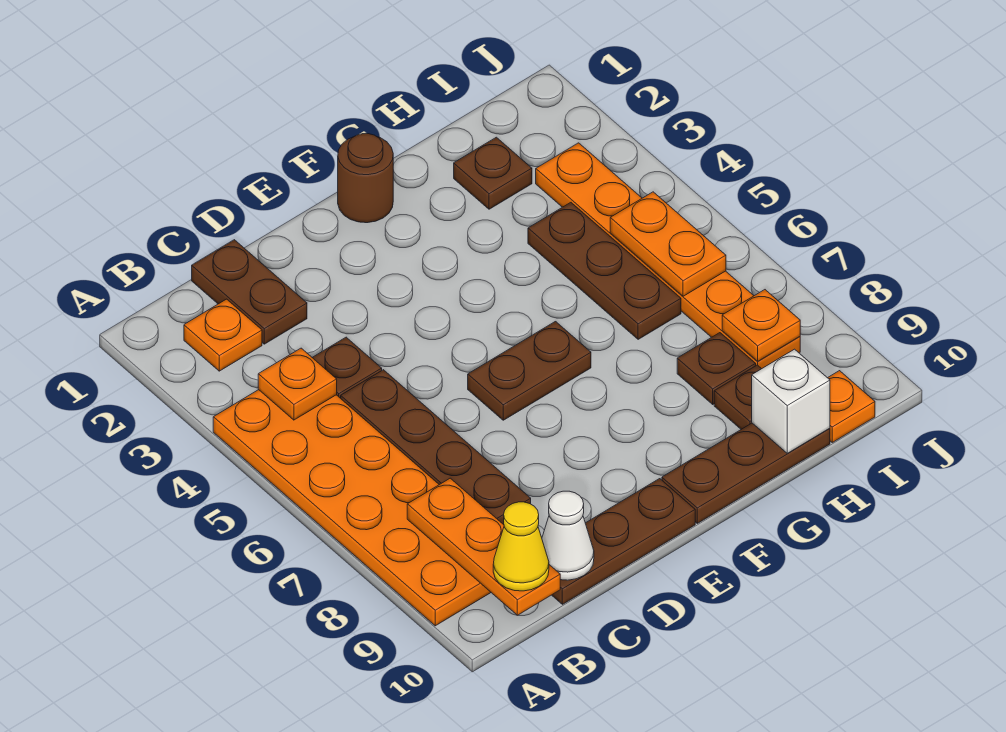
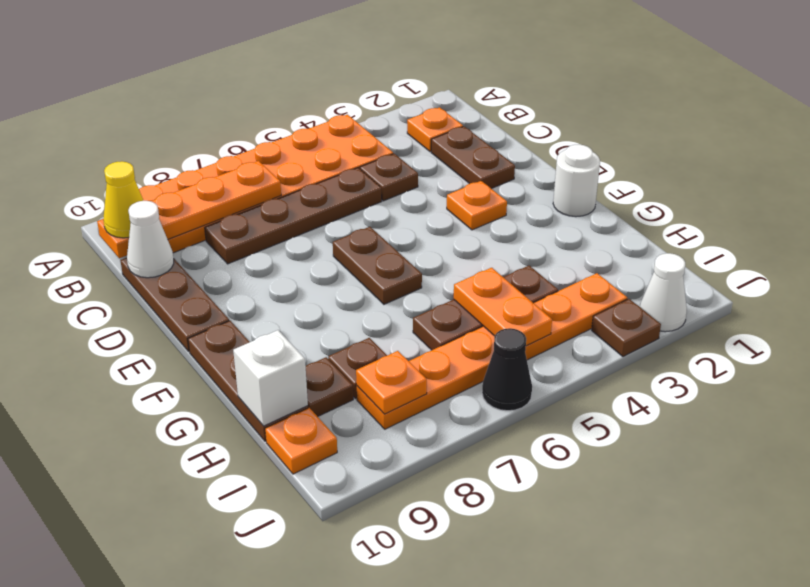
orange plate B4 level 2 -> orange plate E3 level 1
orange plate B8:B10 level 2 -> orange plate B7:B10 level 2
brown plate C1:C2 level 1 -> brown plate C2:D2 level 1
brown round brick F1 level 1 -> white round brick F1 level 1
brown plate H2 level 1 -> brown plate J3 level 1
orange plate I5:I6 level 2 -> orange plate H5:I5 level 2
none -> white cone J2 level 1
none -> black cone J6 level 1

